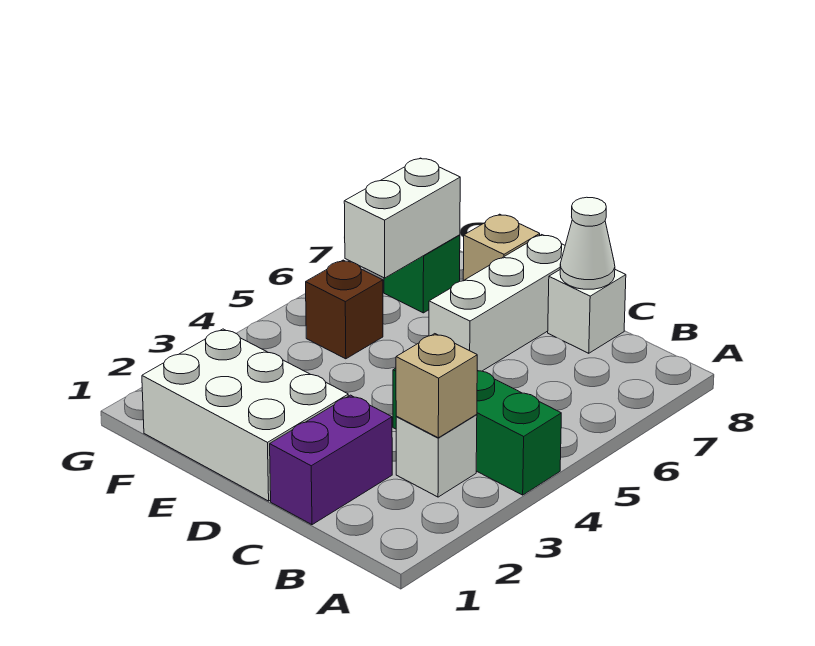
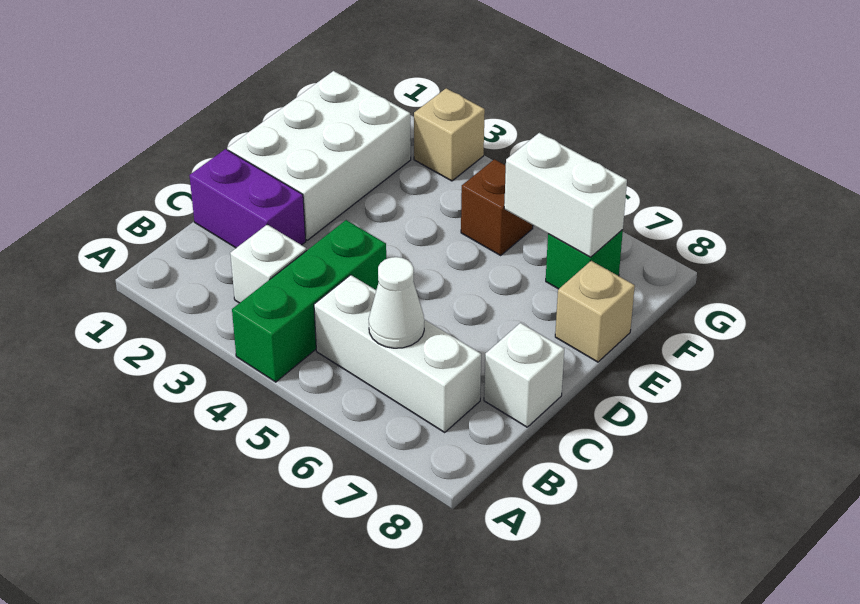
tan brick B3 level 2 -> tan brick G3 level 1
white cone C8 level 2 -> white cone B6 level 2
white brick D6:D8 level 1 -> white brick B5:B7 level 1

